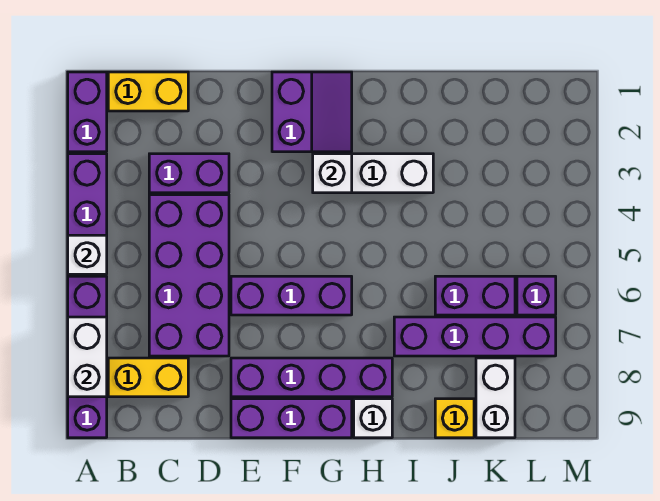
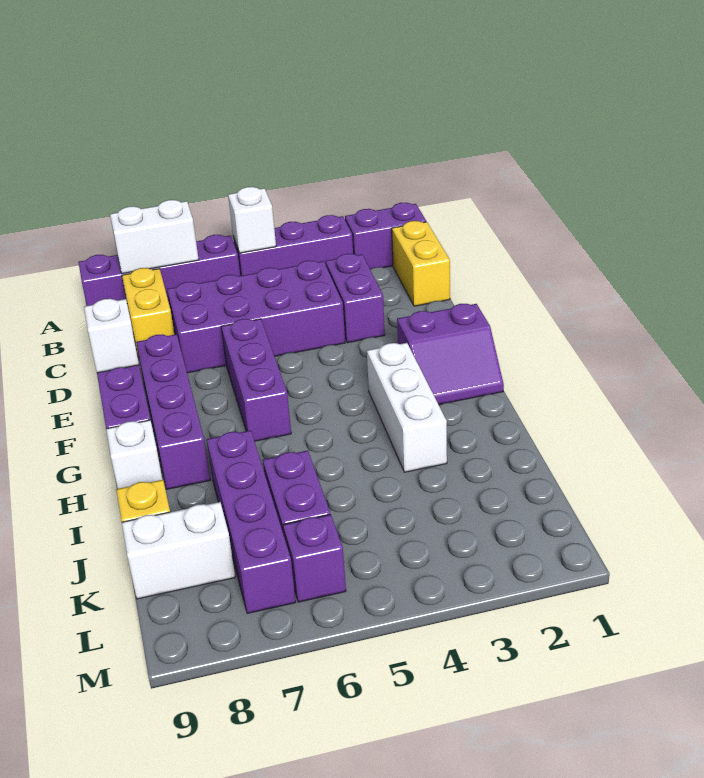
white brick G3 level 2 -> white brick E9 level 2

